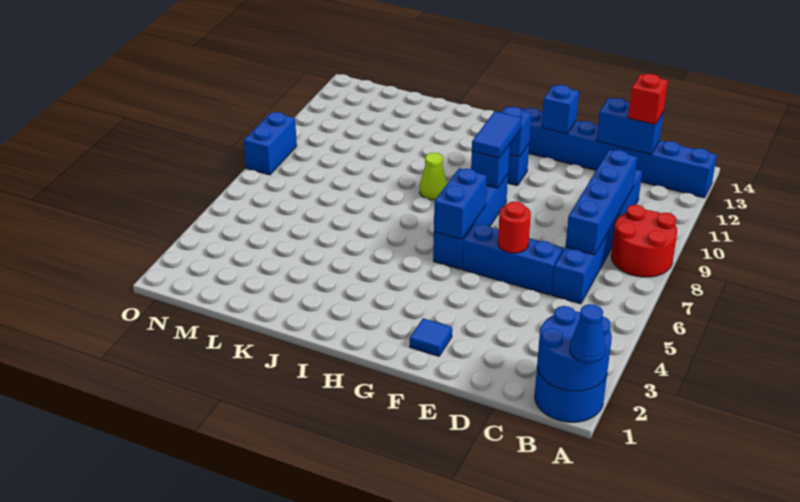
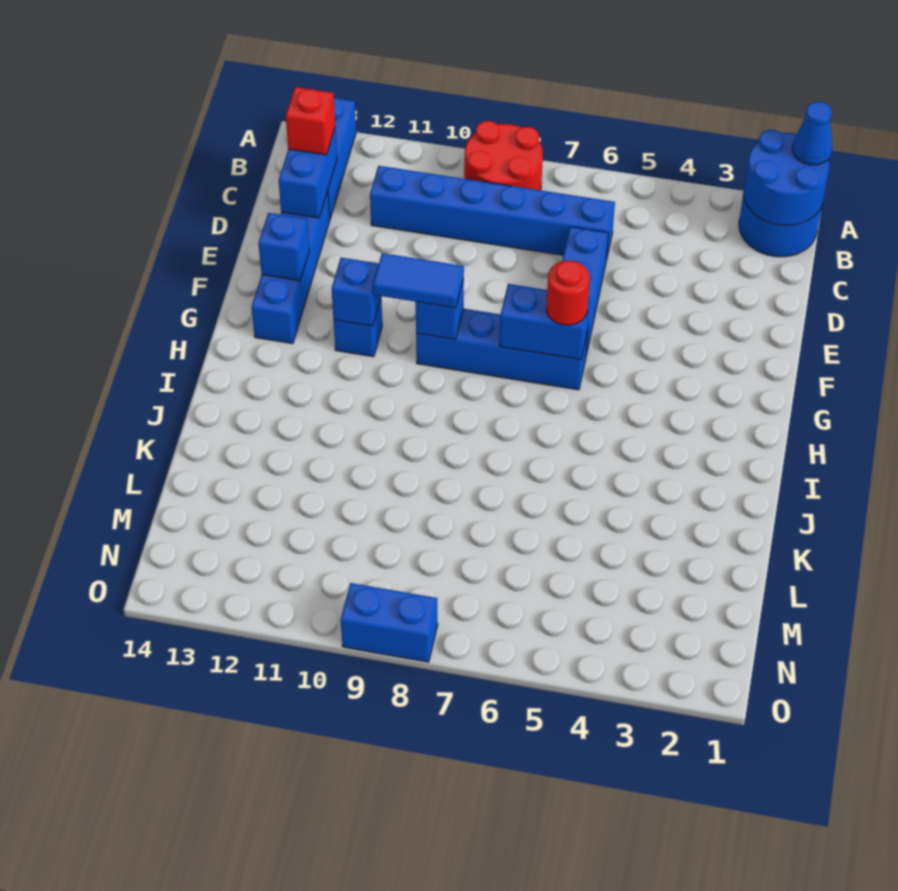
blue brick C7:C10 level 2 -> none
red round brick E6 level 2 -> red round brick G6 level 3
blue tile F2 level 1 -> none
lime cone I9 level 1 -> none

